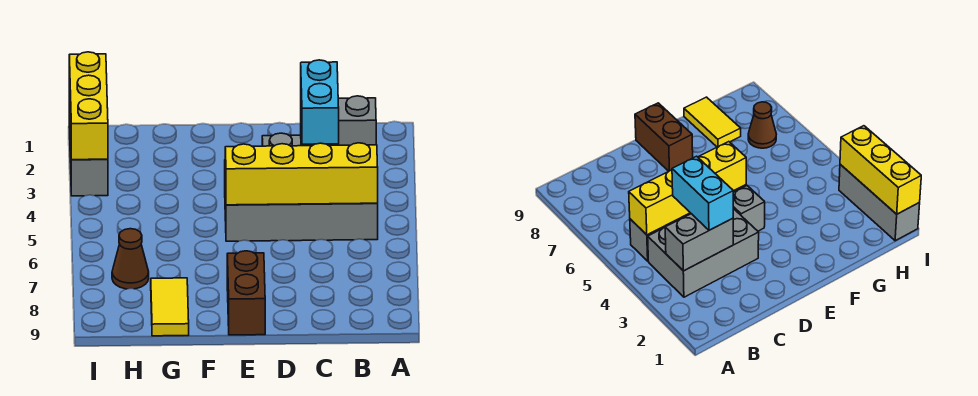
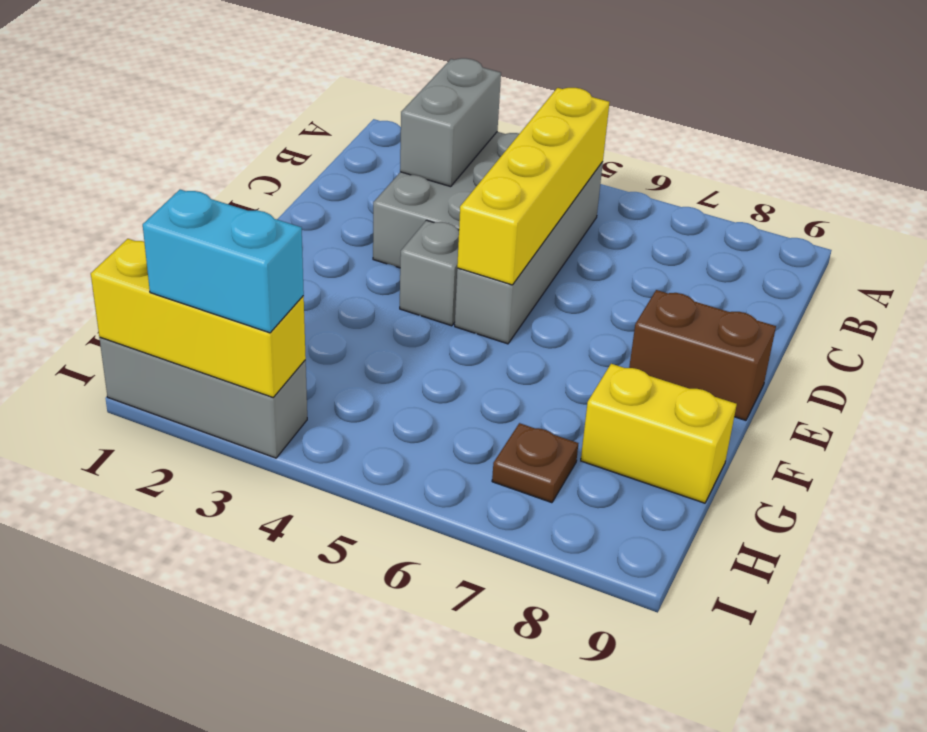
cyan brick C3:C4 level 3 -> cyan brick I2:I3 level 3
yellow tile G8:G9 level 1 -> yellow brick G8:G9 level 1
brown cone H7 level 1 -> brown plate H7 level 1

